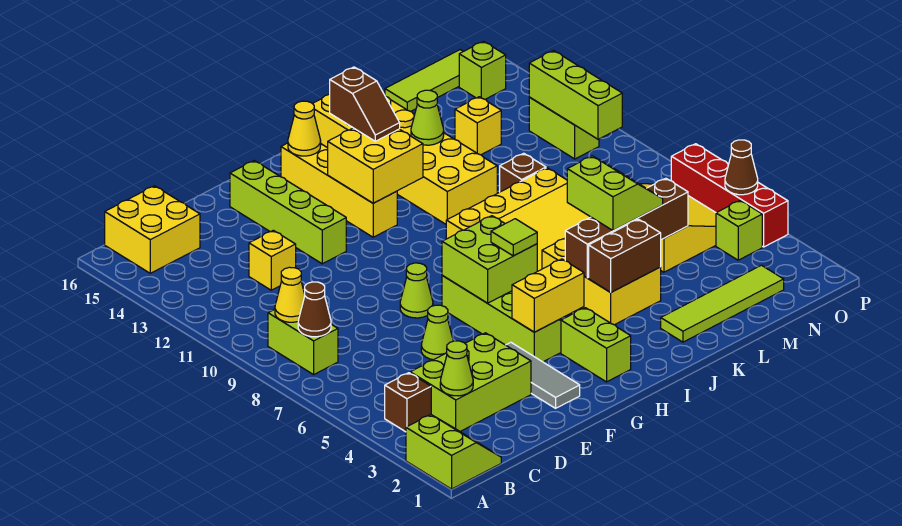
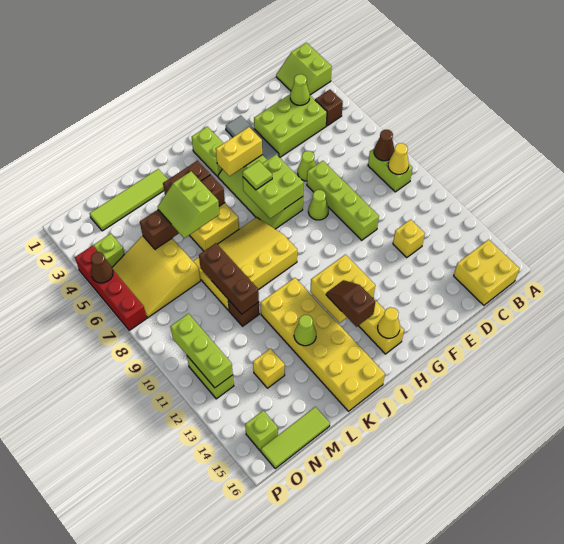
lime brick F12:F15 level 1 -> lime brick E7:E10 level 1
none -> brown brick L8:L10 level 2

